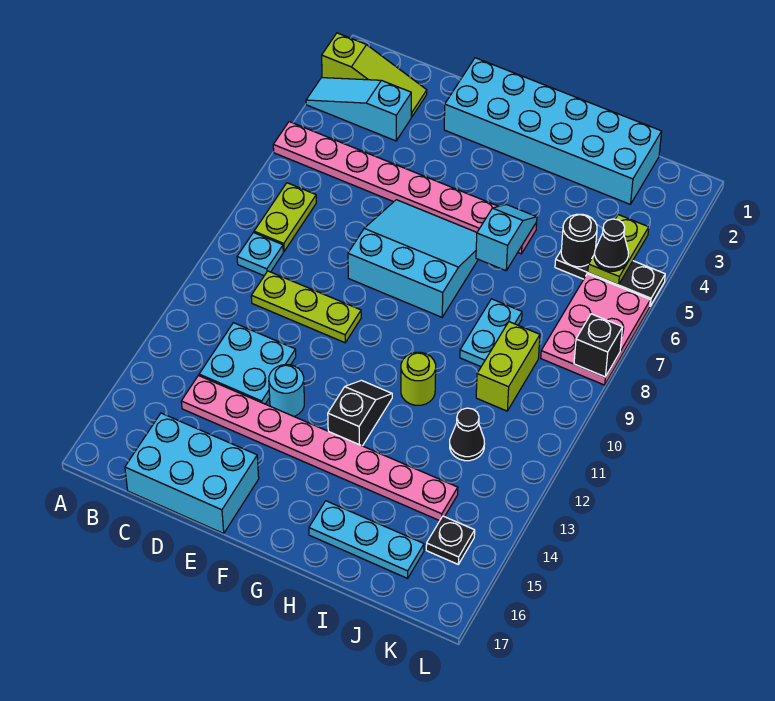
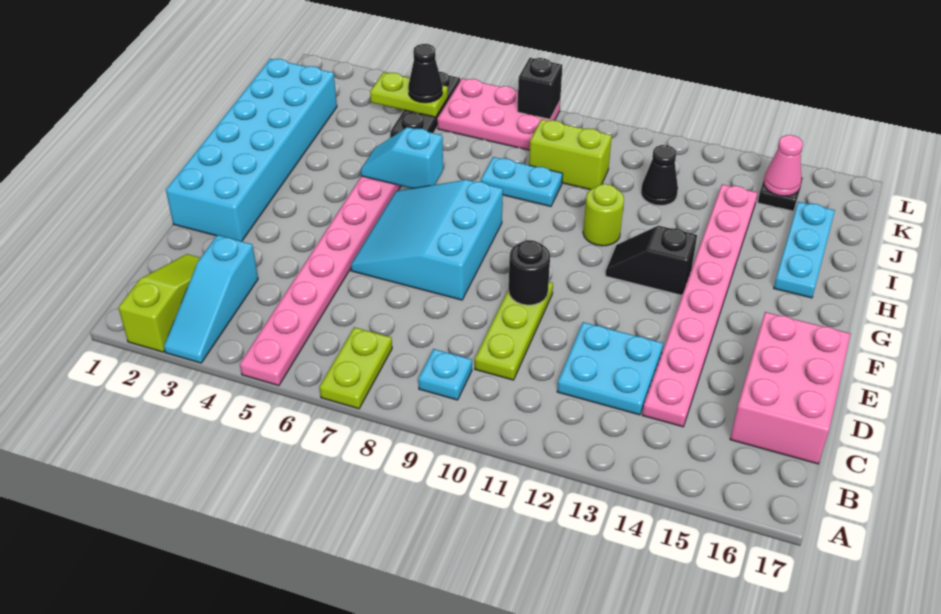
lime plate B7:B8 level 1 -> lime plate A7:B7 level 1
cyan brick C16:E17 level 1 -> pink brick C16:E17 level 1
cyan round brick E13 level 1 -> none
black round brick J5 level 2 -> black round brick E10 level 2
none -> pink cone K15 level 2

